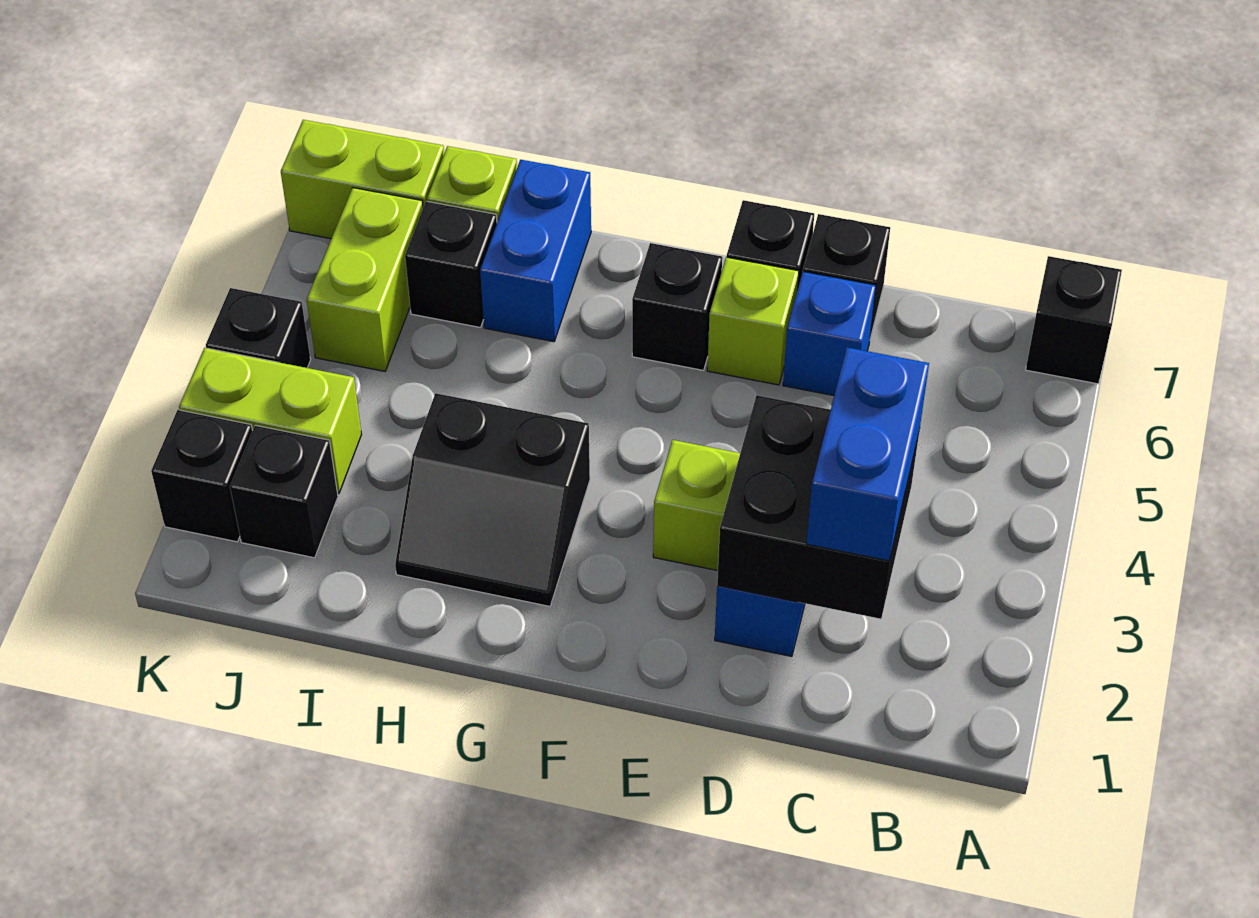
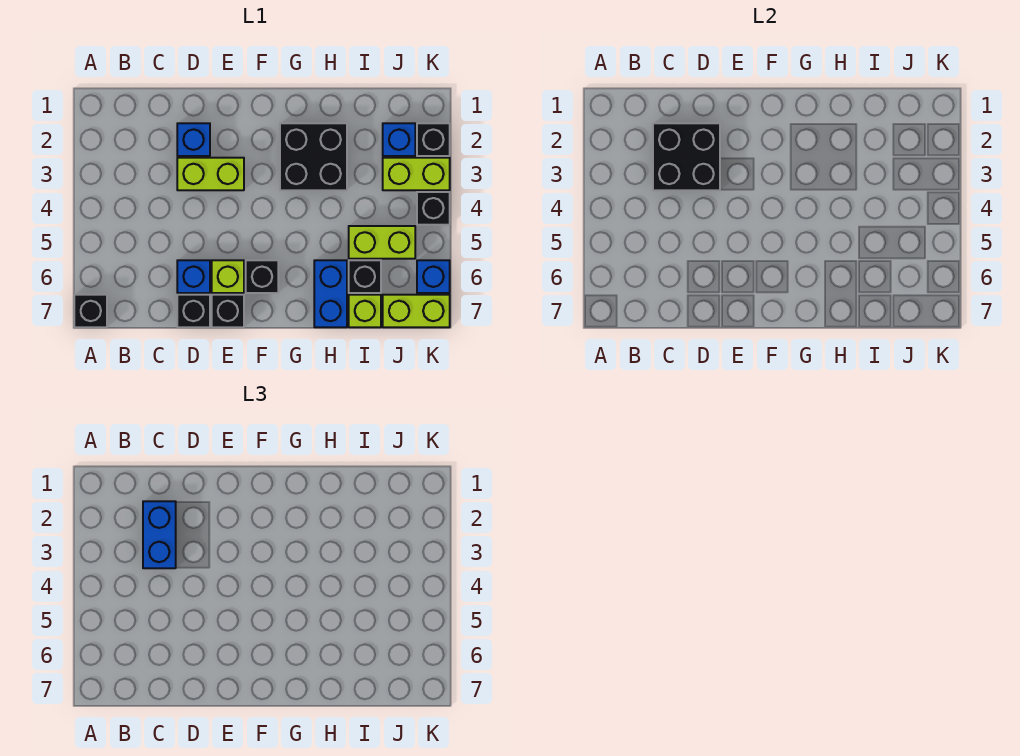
black slope G2:H3 level 1 top 3 -> black brick G2:H3 level 1
black brick J2 level 1 -> blue brick J2 level 1
lime brick J5:J6 level 1 -> lime brick I5:J5 level 1
none -> blue brick K6 level 1

